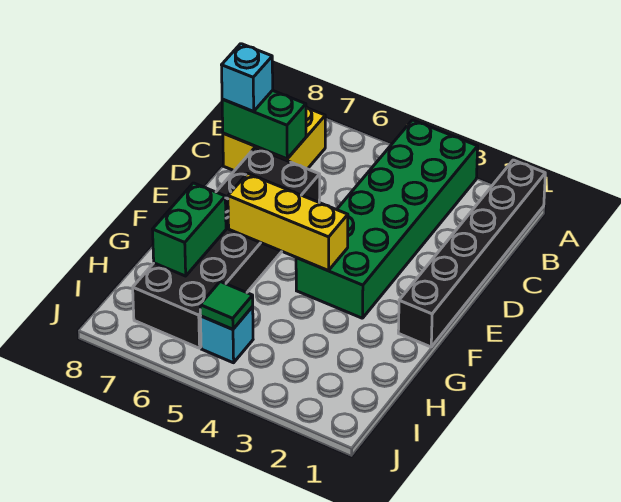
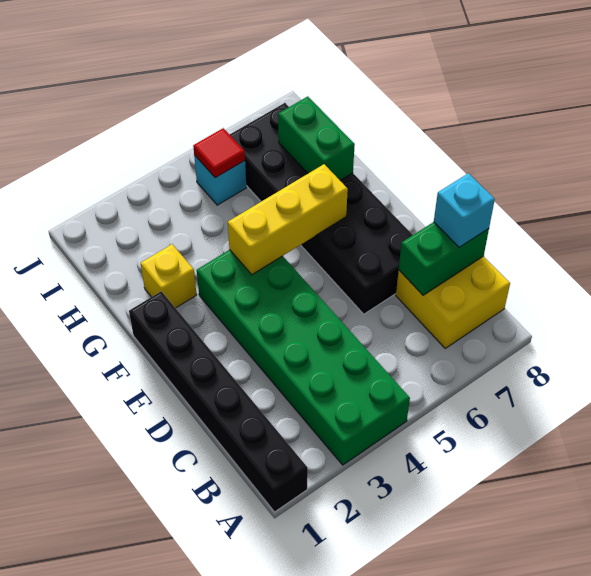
none -> yellow brick G2 level 1
green tile I5 level 2 -> red tile I5 level 2

